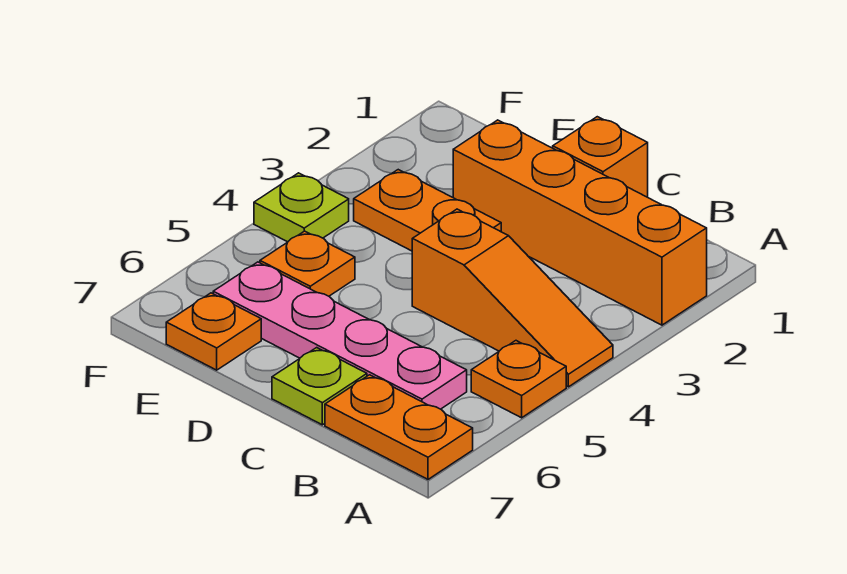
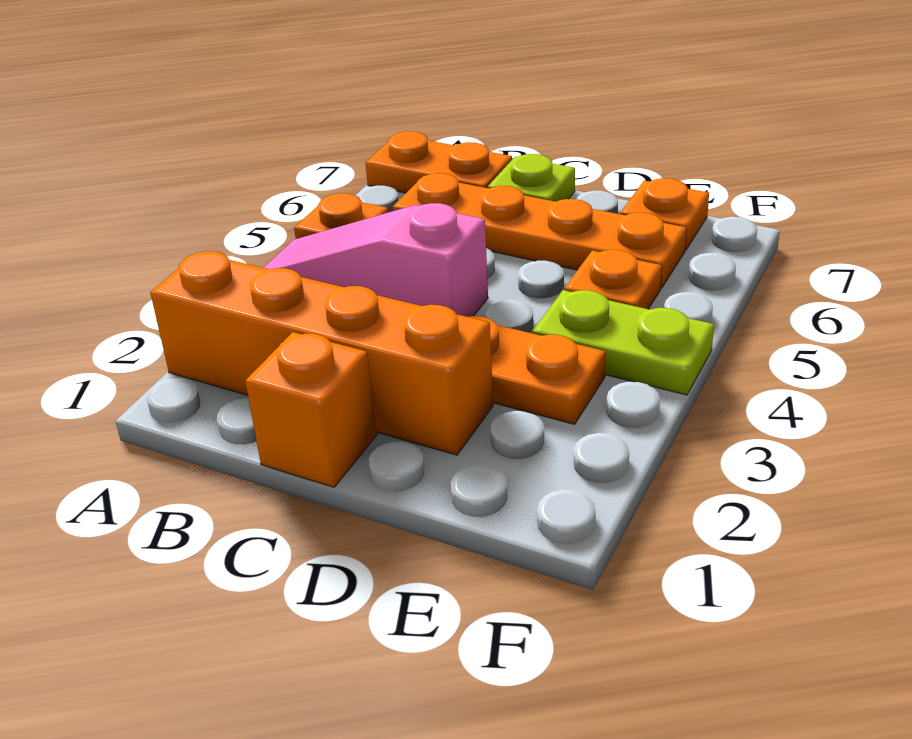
orange slope A4:C4 level 1 top C -> pink slope A4:C4 level 1 top C
pink plate B6:E6 level 1 -> orange plate B6:E6 level 1
lime plate F4 level 1 -> lime plate E4:F4 level 1

